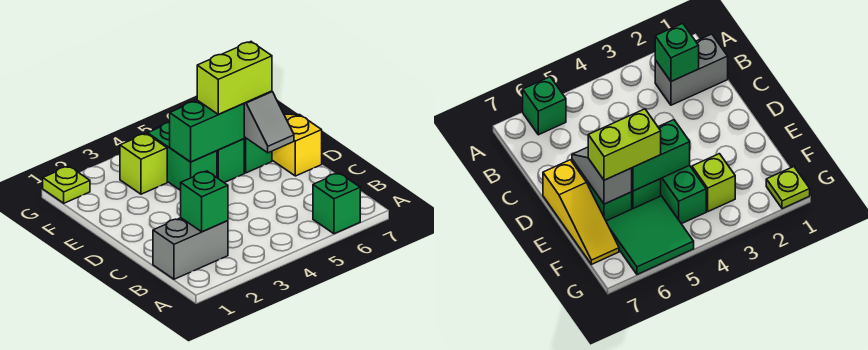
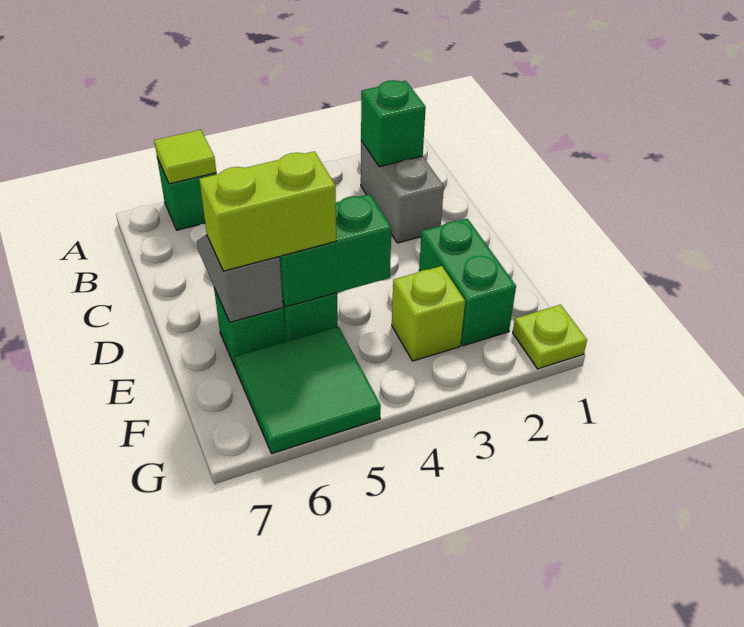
none -> lime tile A6 level 2
grey brick B1:B2 level 1 -> grey brick B2:C2 level 1
yellow slope D7:F7 level 1 top D -> none
green brick E4:F4 level 1 -> green brick E2:F2 level 1

